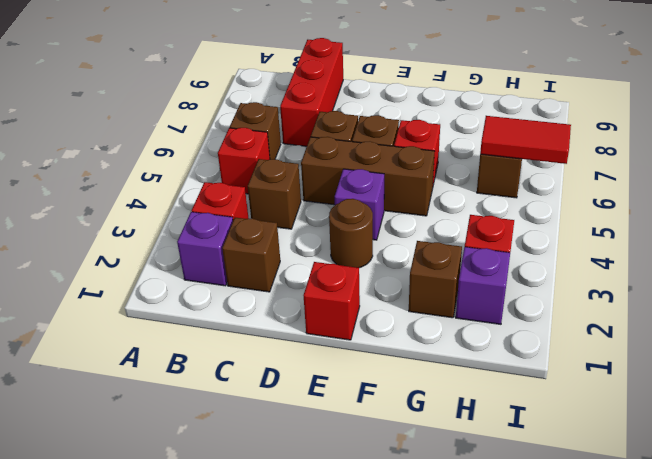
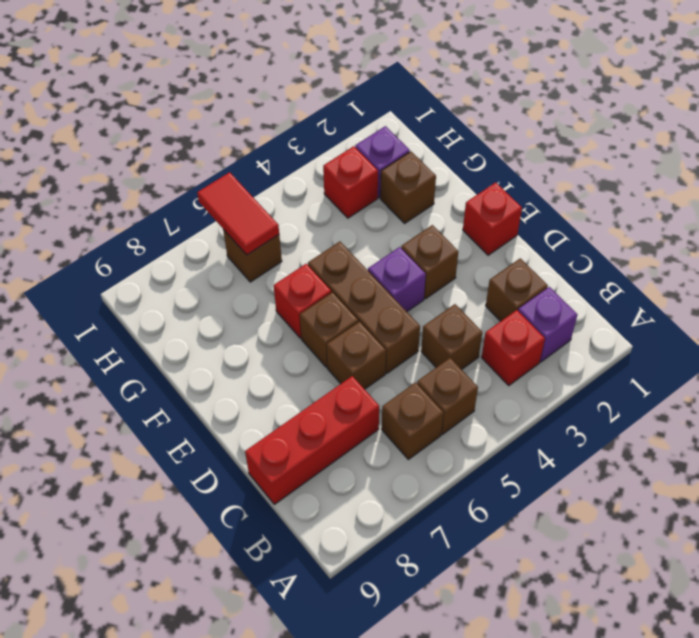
red brick B5 level 1 -> brown brick B5 level 1
brown round brick E3 level 1 -> brown brick E3 level 1

